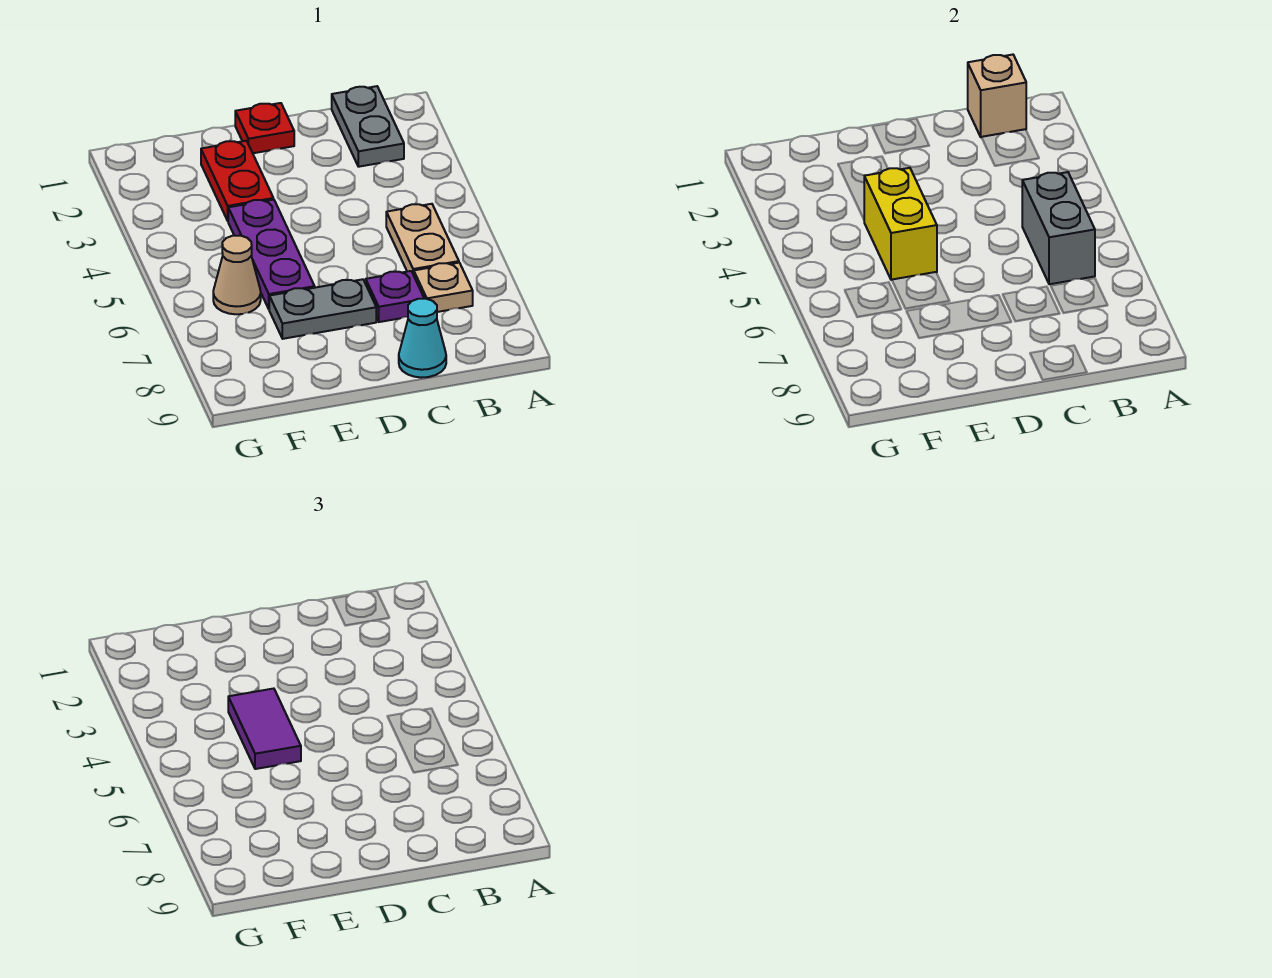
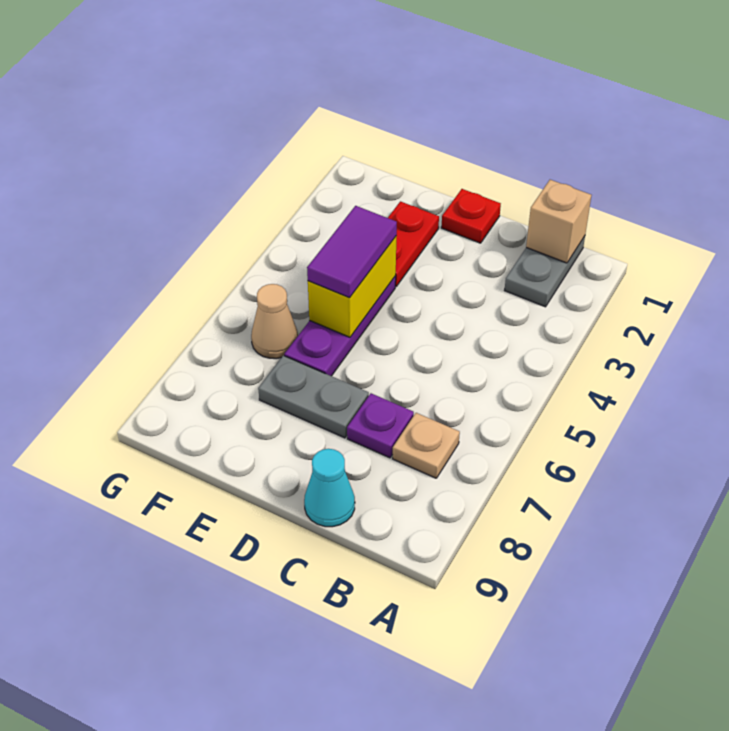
tan plate B5:B6 level 1 -> none
grey brick B5:B6 level 2 -> none

